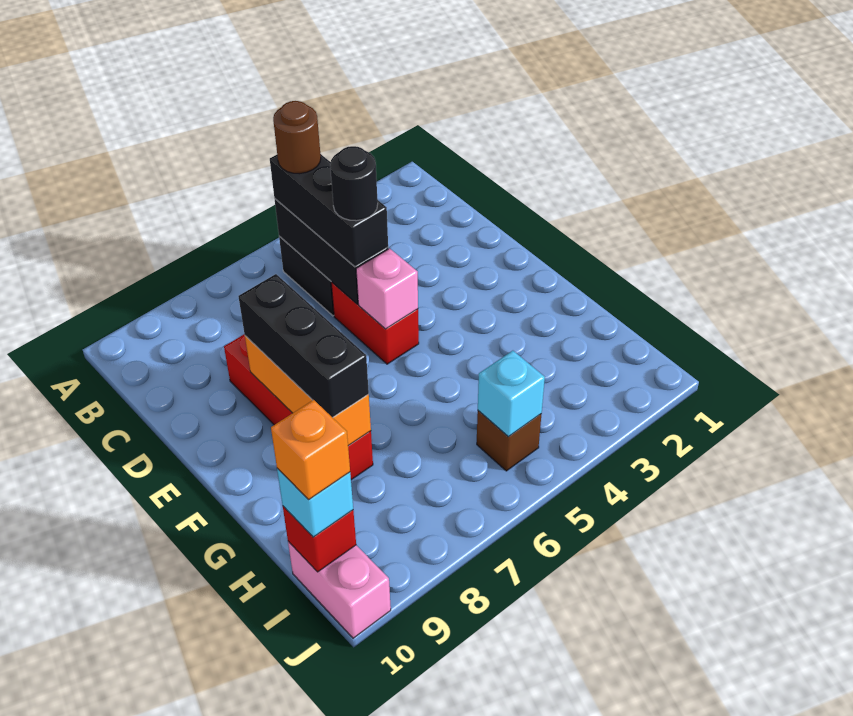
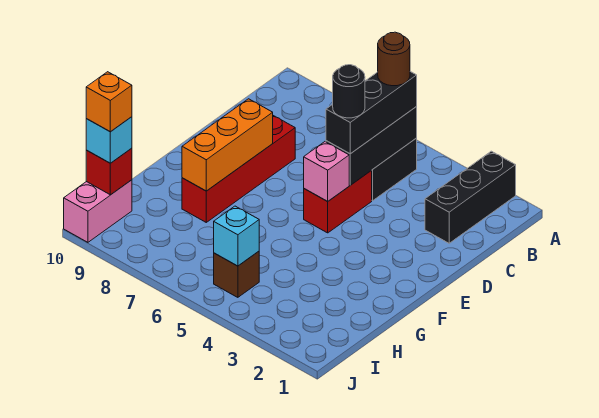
black brick E8:G8 level 3 -> black brick A2:C2 level 1

